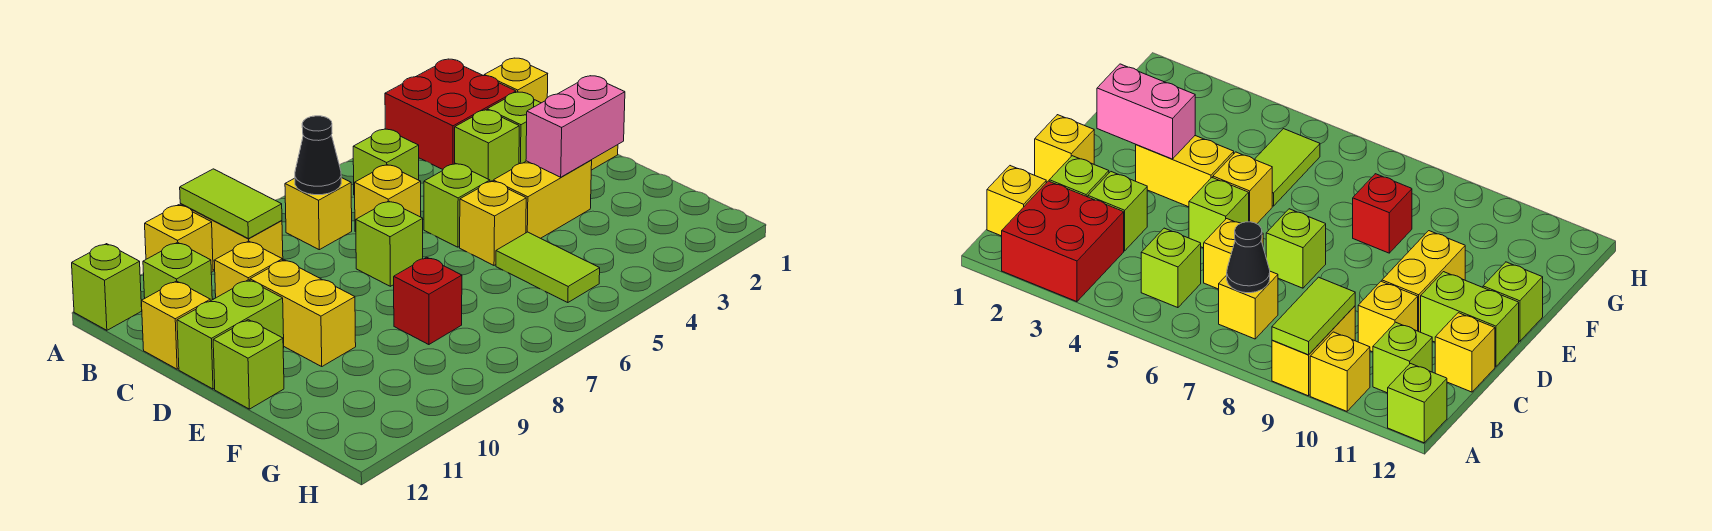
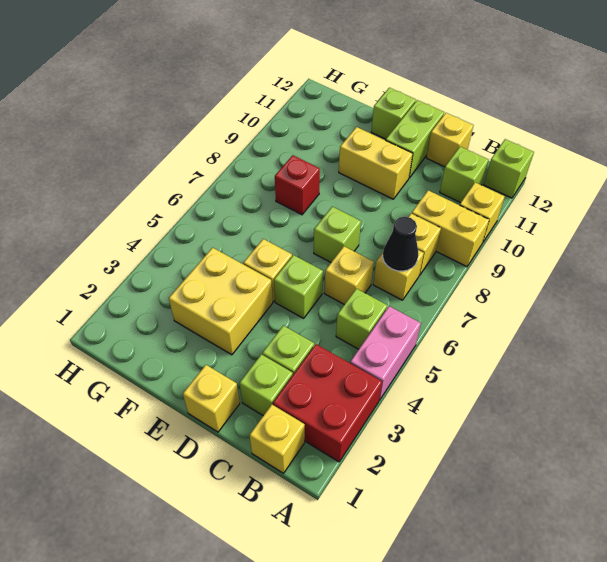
lime tile A9:B9 level 2 -> none
yellow brick C10 level 1 -> yellow brick B8 level 1
pink brick E2:E3 level 2 -> pink brick A4:A5 level 1
yellow brick E3:E4 level 1 -> yellow brick E3:F4 level 1
lime tile F5:G5 level 1 -> none

